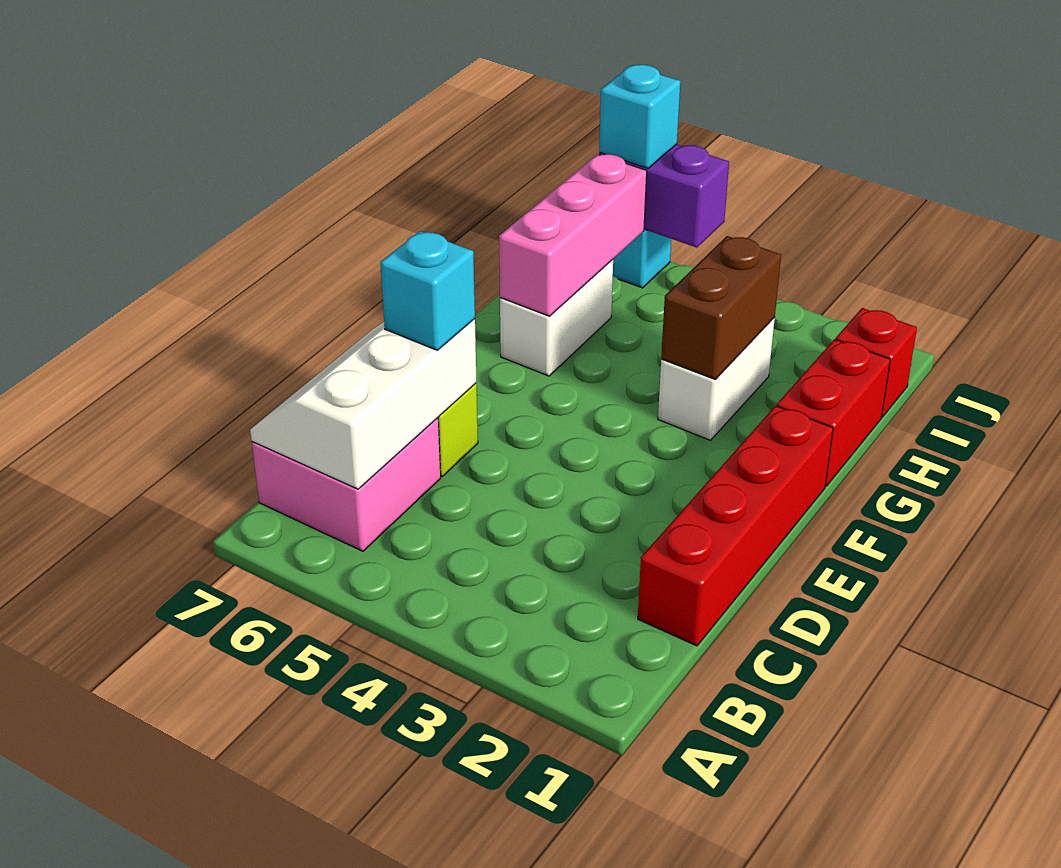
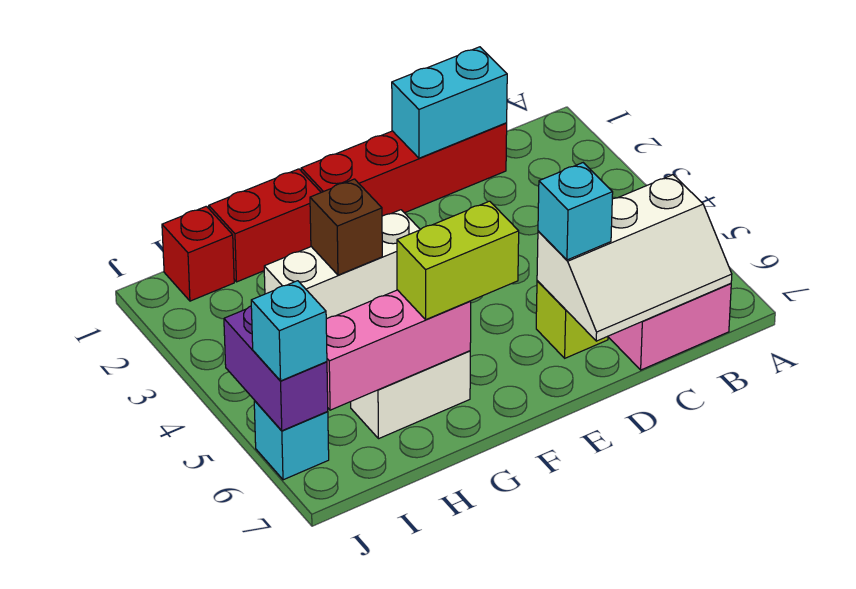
none -> cyan brick C1:D1 level 2
none -> lime brick F6:G6 level 3
white brick G3:H3 level 1 -> white brick F3:H3 level 1
brown brick G3:H3 level 2 -> brown brick G3 level 2

